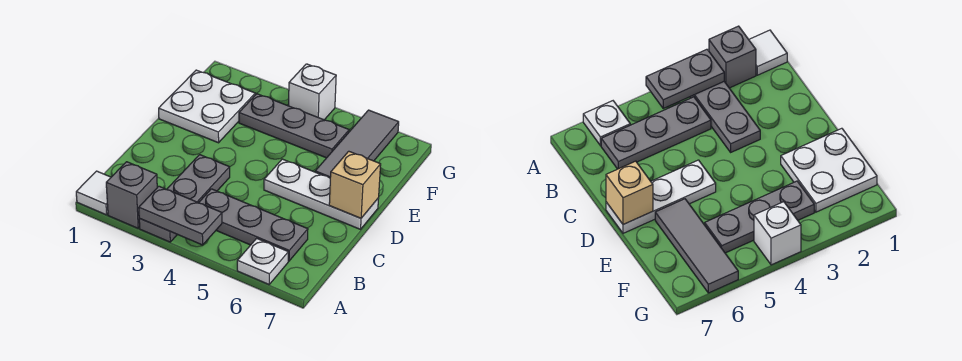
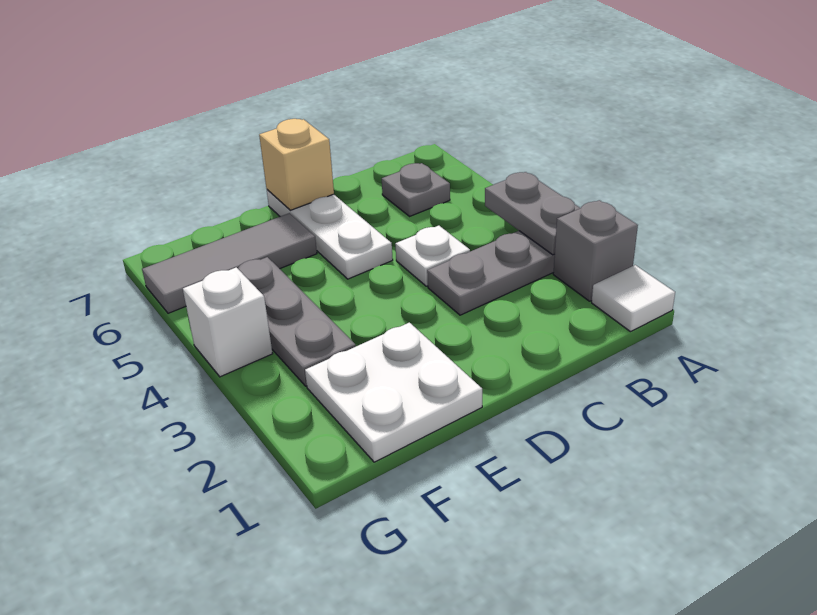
white plate A6 level 1 -> white plate C4 level 1
grey plate B4:B6 level 1 -> grey plate B6 level 1

